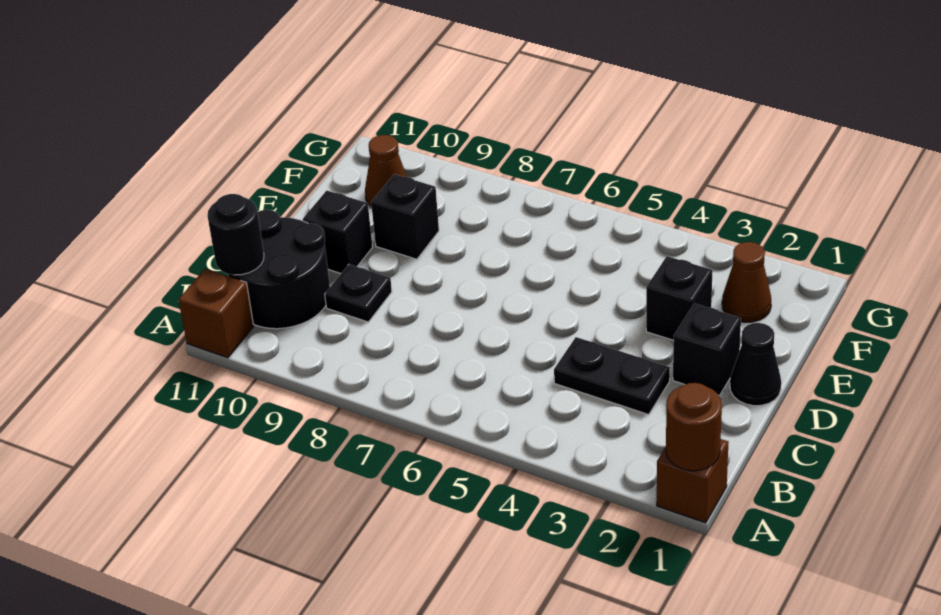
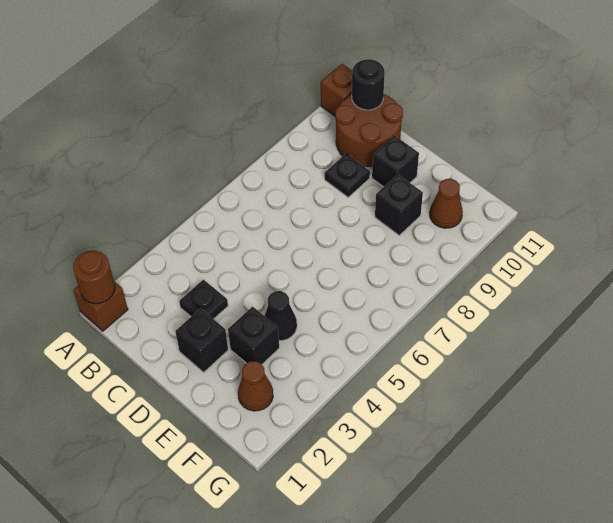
black round brick B10:C11 level 1 -> brown round brick B10:C11 level 1
black plate C3:C4 level 1 -> black plate C3 level 1
black cone D1 level 1 -> black cone E4 level 1

